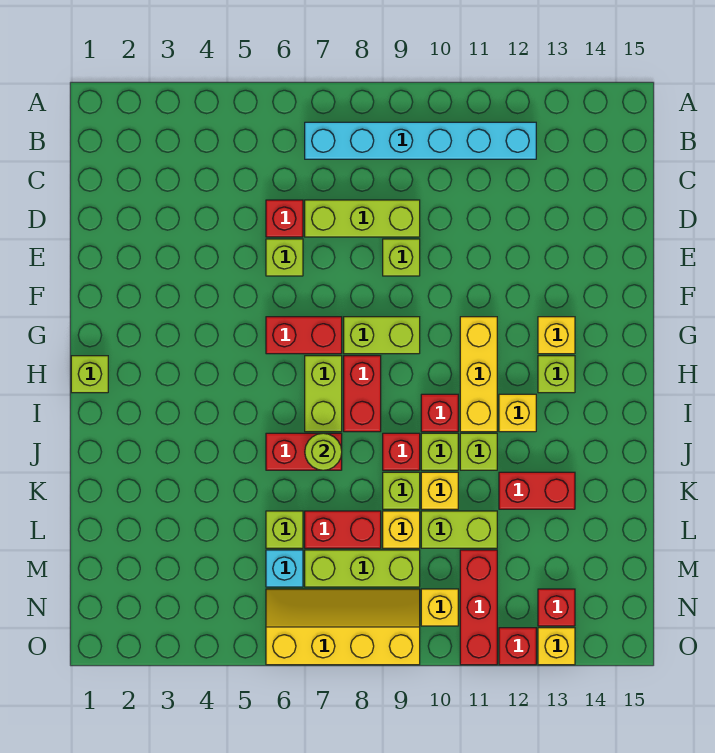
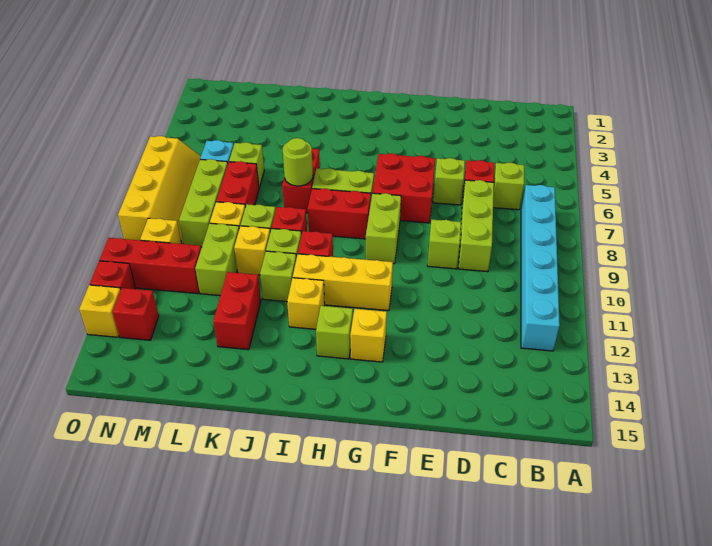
red brick G6:G7 level 1 -> red brick F6:G7 level 1
lime brick H1 level 1 -> lime brick C6 level 1

